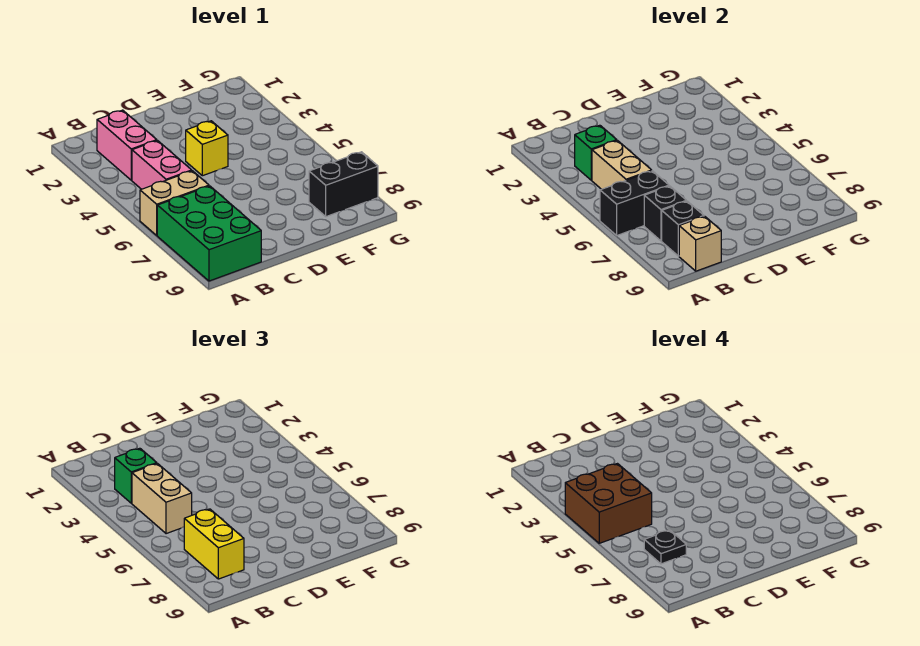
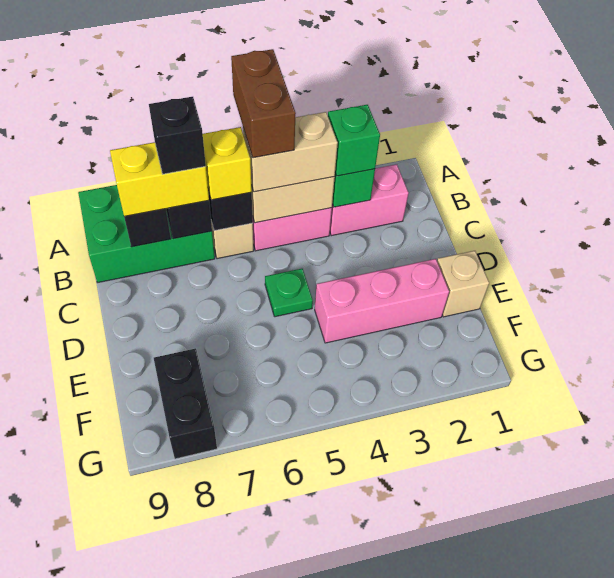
brown brick A4:B5 level 4 -> brown brick A5:B5 level 4
black plate B7 level 4 -> black brick B7 level 4
tan brick B9 level 2 -> tan brick E1 level 1
yellow brick D4 level 1 -> yellow brick B6 level 3
none -> green plate D5 level 1
none -> pink brick E2:E4 level 1

